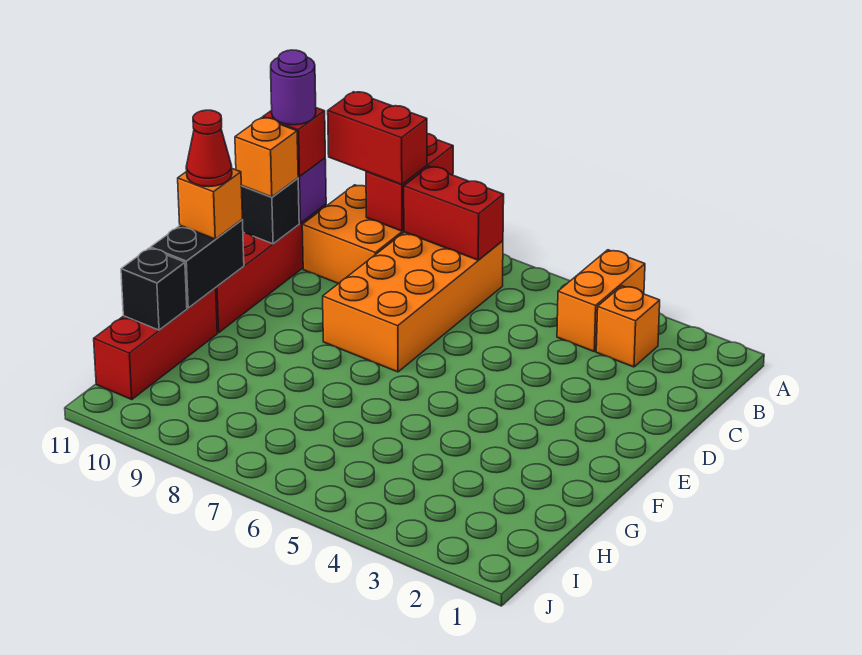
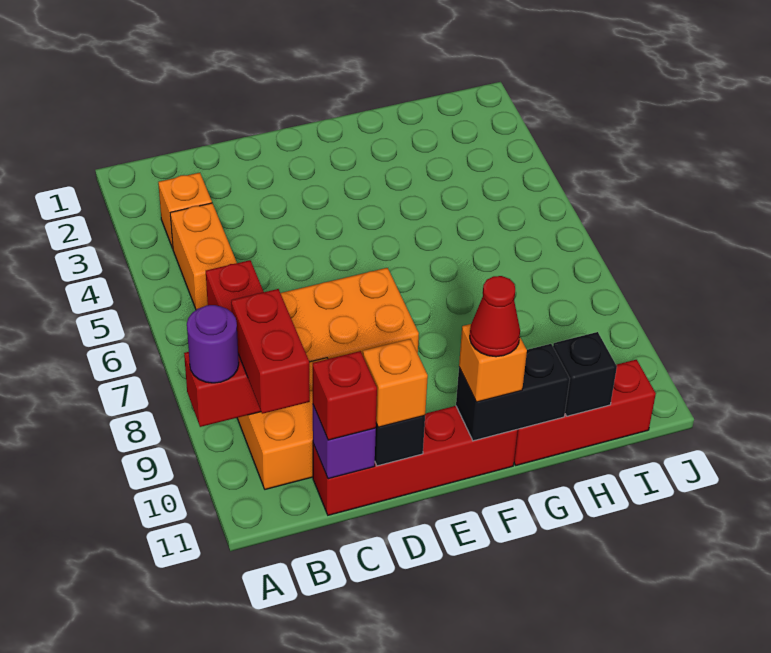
orange brick A4:B4 level 1 -> orange brick B4:B5 level 1
purple round brick C11 level 4 -> purple round brick A9 level 3

